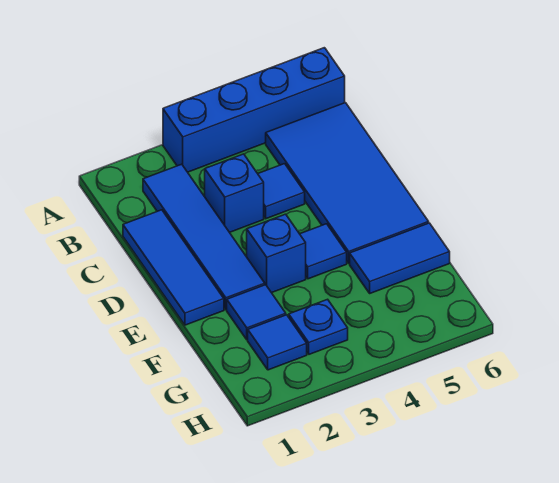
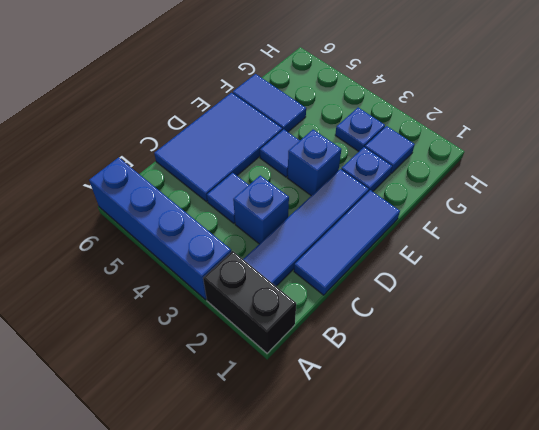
none -> black brick A1:A2 level 1
blue tile B5:E6 level 1 -> blue tile C5:E6 level 1
blue tile F2 level 1 -> blue plate F2 level 1

